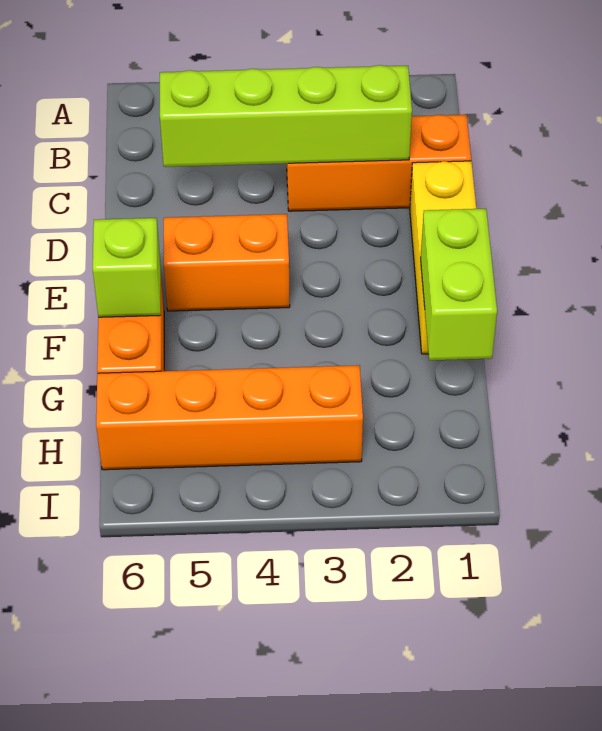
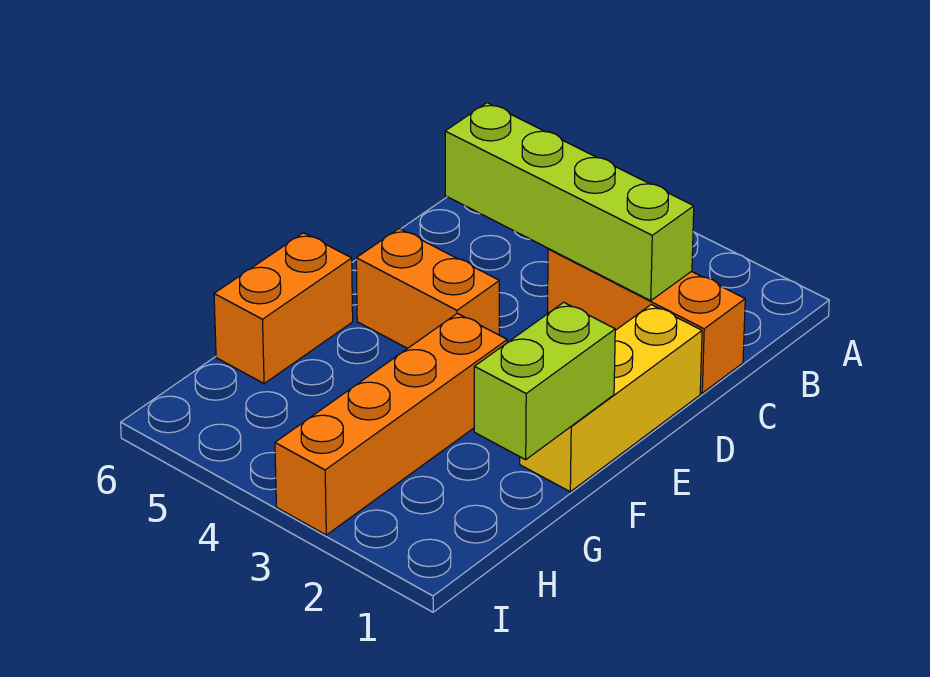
lime brick F6 level 2 -> none
orange brick H3:H6 level 1 -> orange brick F3:I3 level 1

